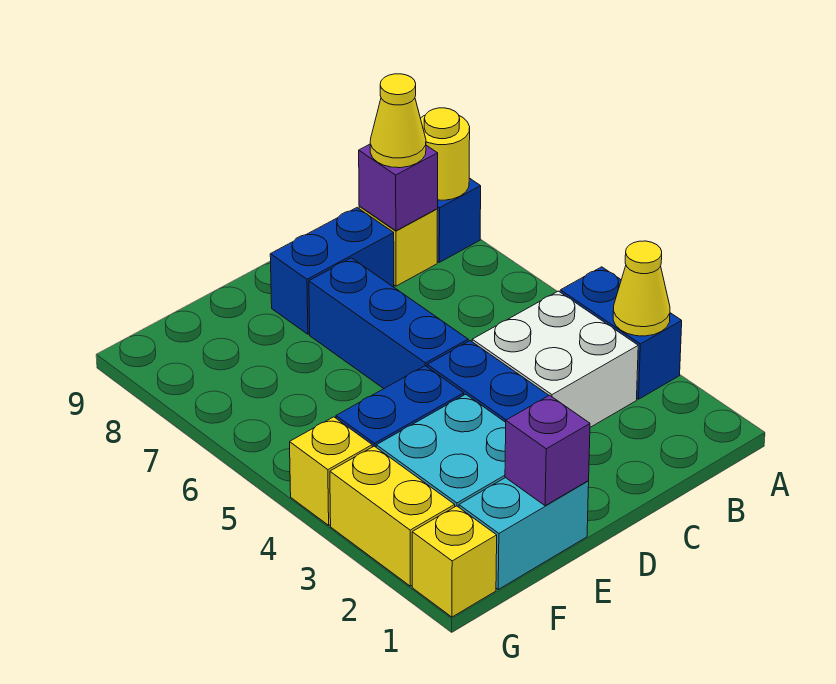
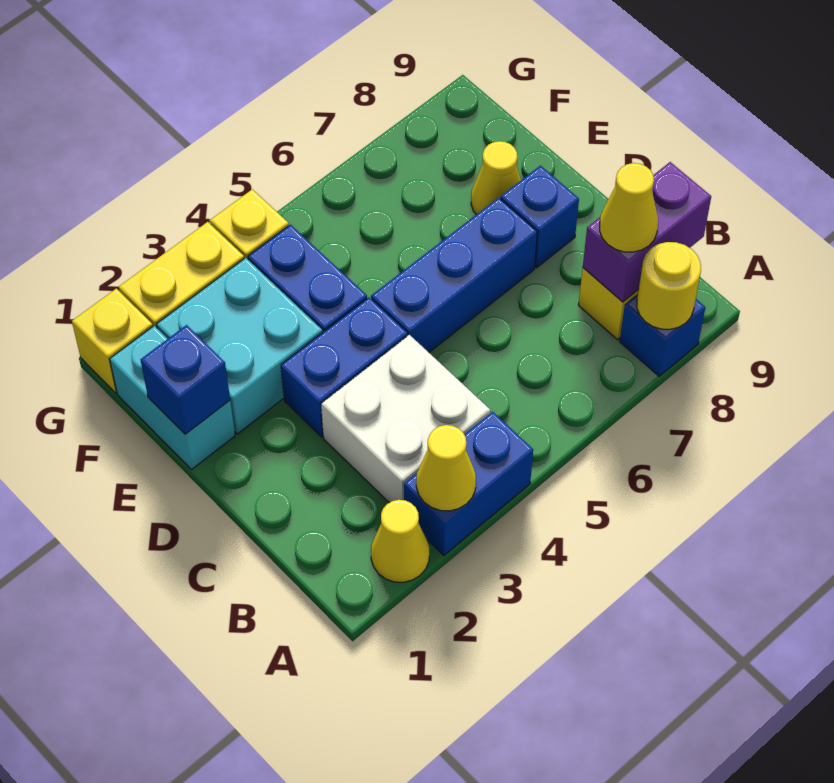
none -> yellow cone A2 level 1
purple brick B8 level 2 -> purple brick B8:B9 level 2
blue brick C8:D8 level 1 -> blue brick D8 level 1
purple brick E1 level 2 -> blue brick E1 level 2
none -> yellow cone E8 level 1

